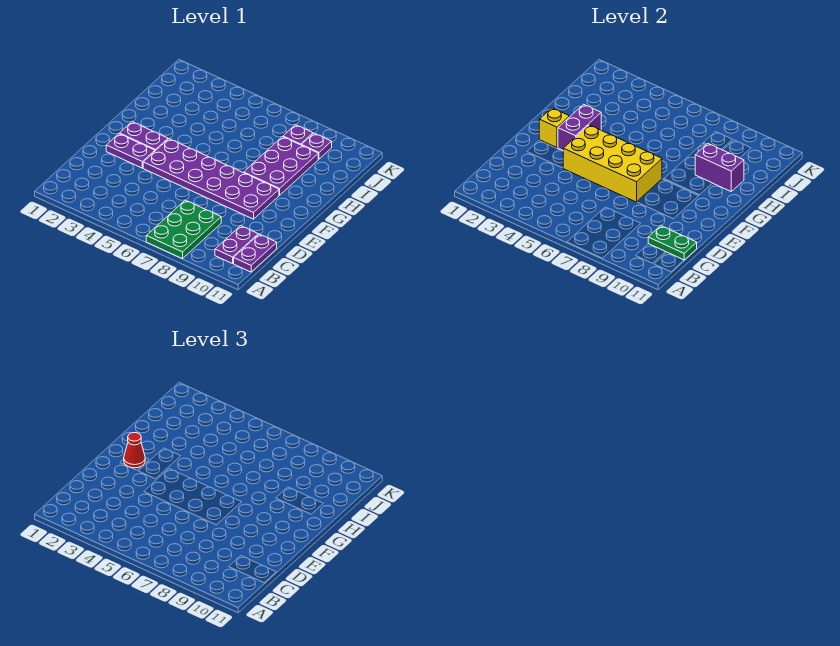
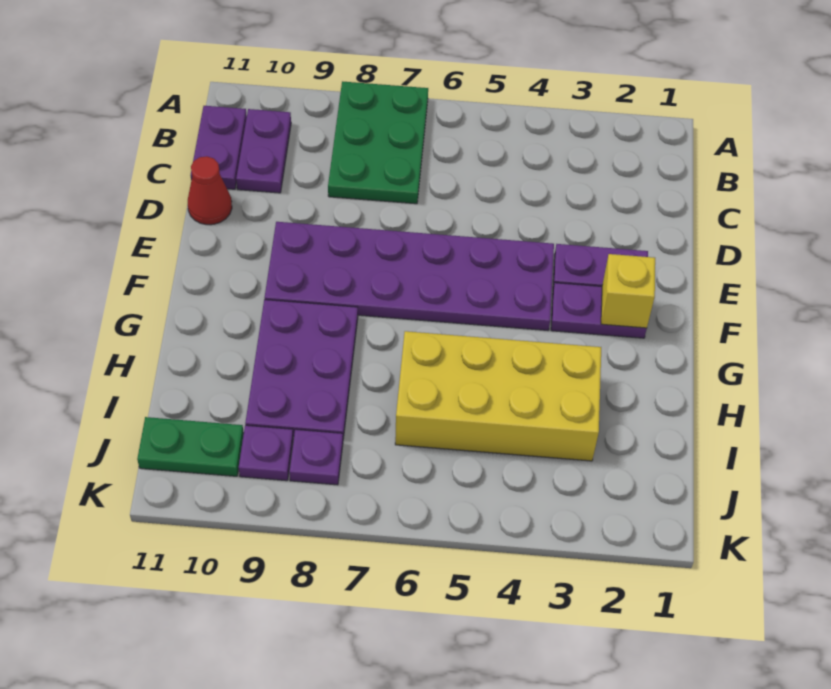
green plate C10:C11 level 2 -> green plate J10:J11 level 1
yellow brick E4:F7 level 2 -> yellow brick H3:I6 level 1
red cone F2 level 3 -> red cone D11 level 1
purple brick F3:G3 level 2 -> none
purple brick H9:H10 level 2 -> none

